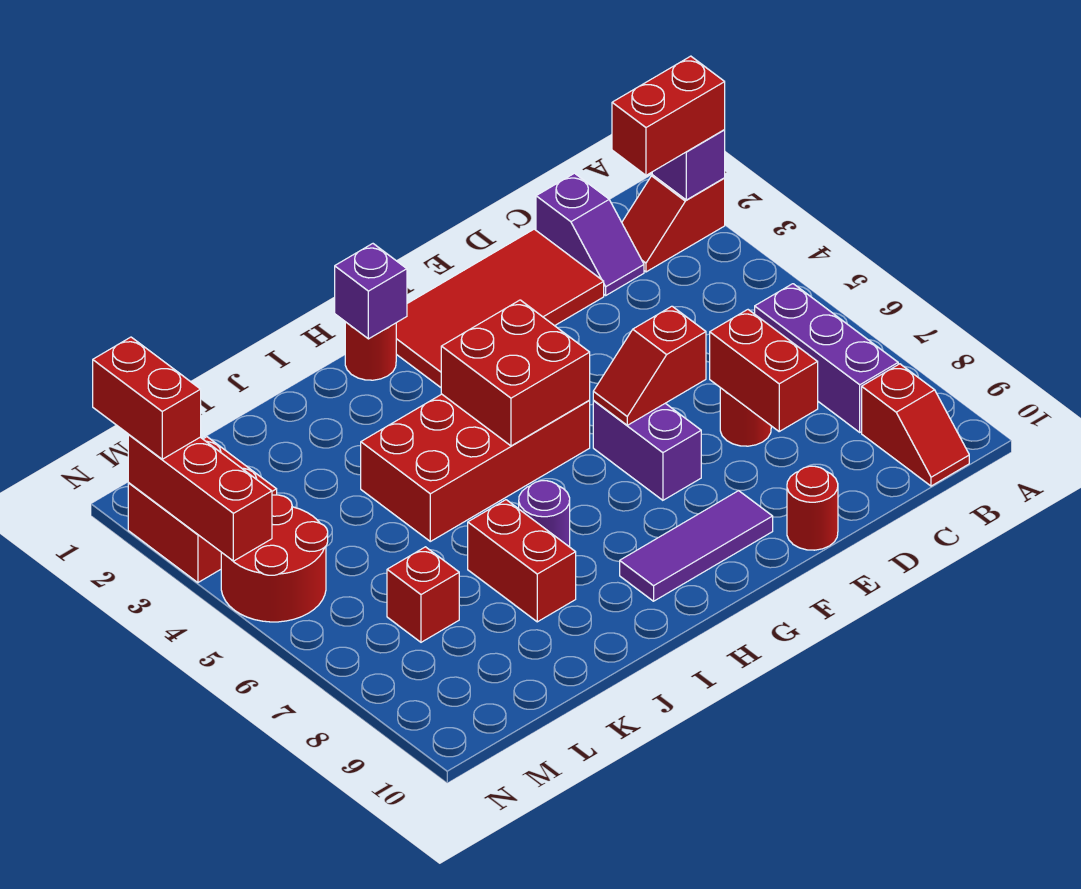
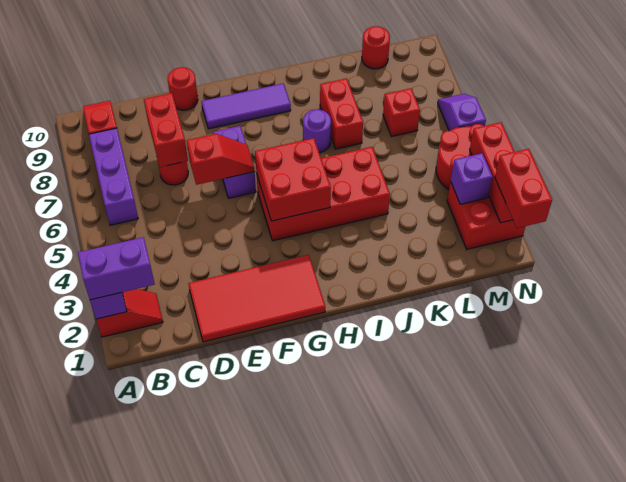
red brick A2:B2 level 3 -> purple brick A2:B2 level 3
purple slope C1:C2 level 1 top 1 -> purple slope N6:N7 level 1 top 6
red round brick H1 level 1 -> red round brick L10 level 1
purple brick H1 level 2 -> purple brick M3 level 2

